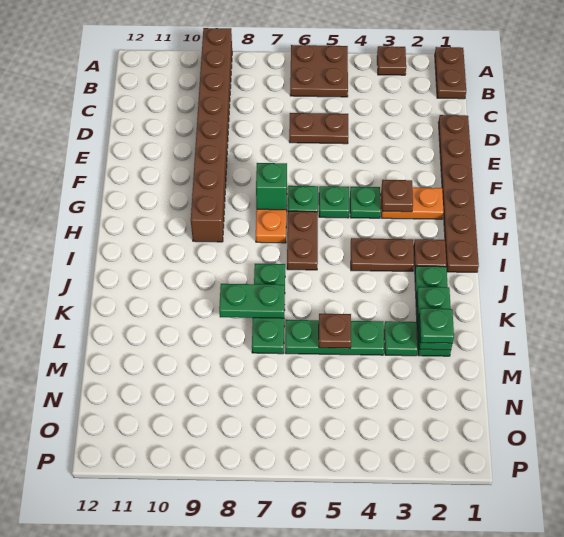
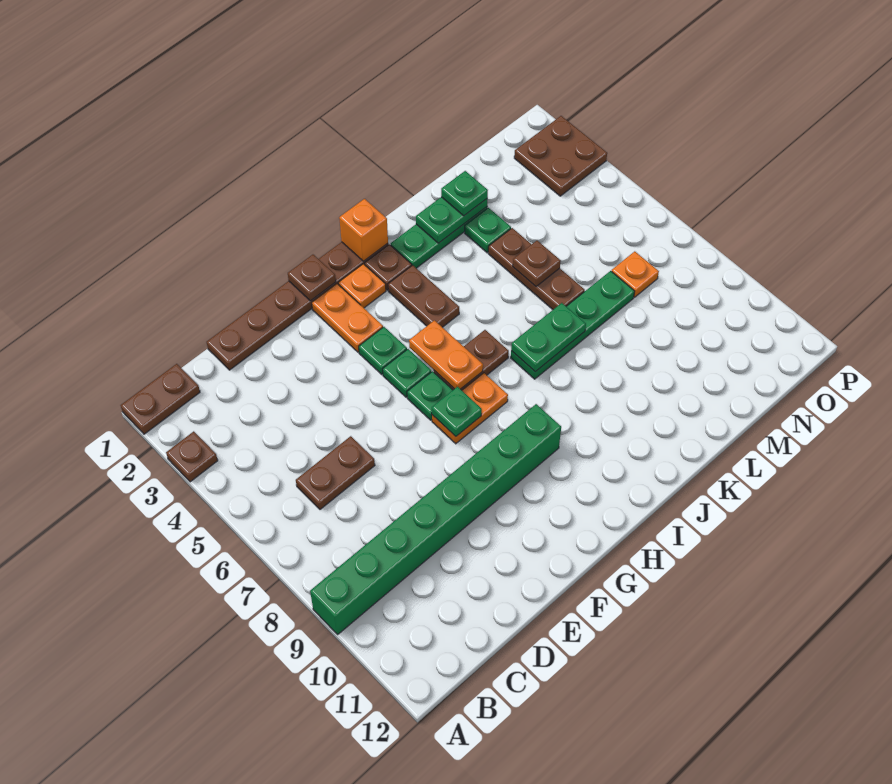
brown plate A5:B6 level 1 -> brown plate O2:P3 level 1
brown brick A9:H9 level 1 -> green brick A9:H9 level 1
brown plate D5:D6 level 1 -> brown plate C6:D6 level 1
brown plate G3 level 2 -> brown plate G1 level 2
green brick G7 level 2 -> green plate G7 level 2
none -> orange plate H2 level 1
none -> orange plate H5:H6 level 2
none -> orange brick I1 level 2
green plate J7:L7 level 1 -> green plate J7:M7 level 1
green plate K7:K8 level 2 -> green plate J7:K7 level 2
green plate L4:L6 level 1 -> brown plate L4:L6 level 1
none -> orange plate N7 level 1

